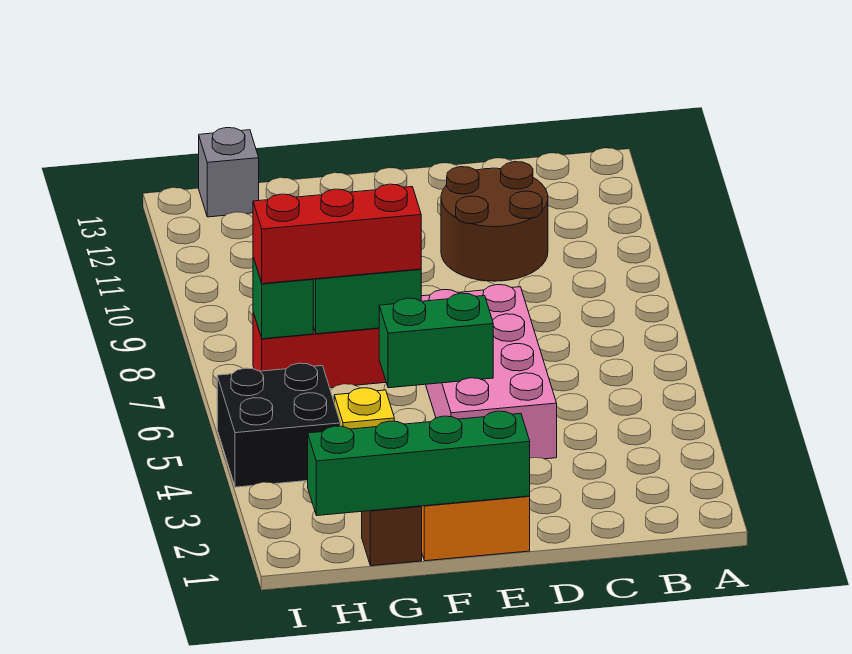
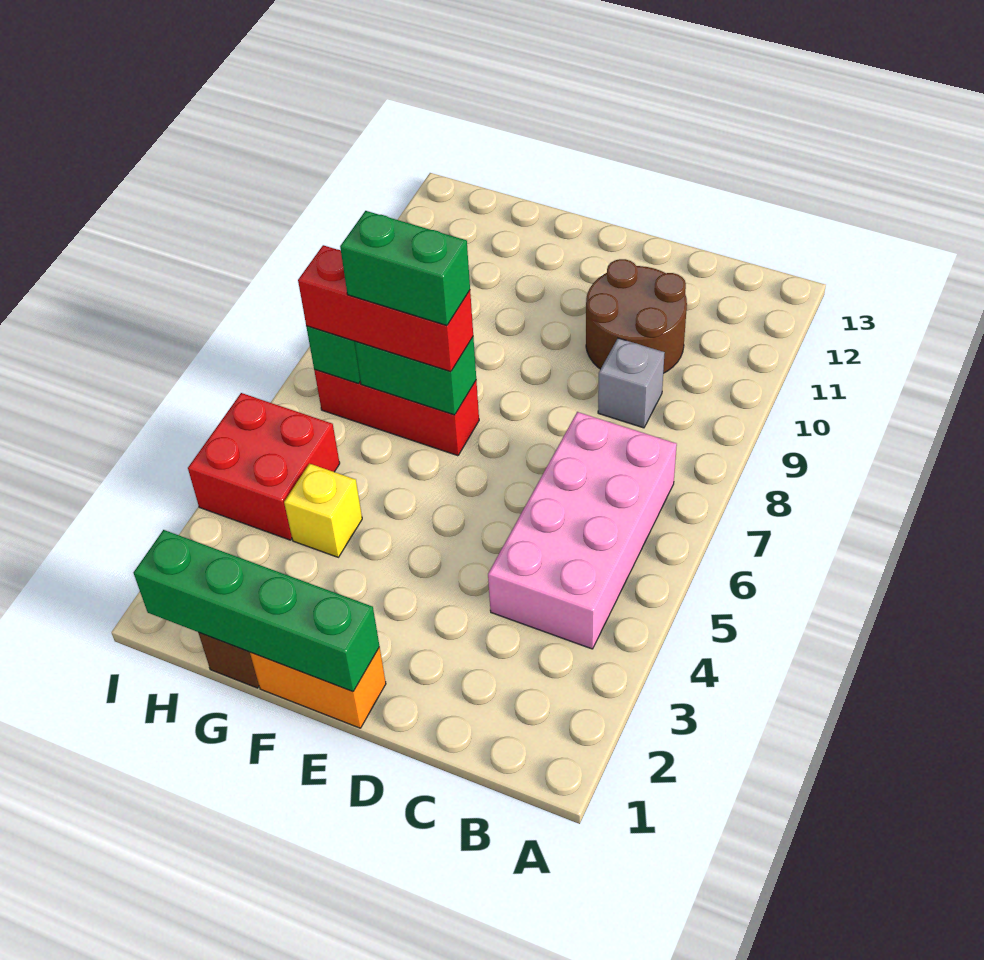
pink brick D4:E7 level 1 -> pink brick B4:C7 level 1
green brick E5:F5 level 2 -> green brick F7:G7 level 4
black brick H4:I5 level 1 -> red brick H4:I5 level 1
grey brick H13 level 1 -> grey brick C9 level 1

